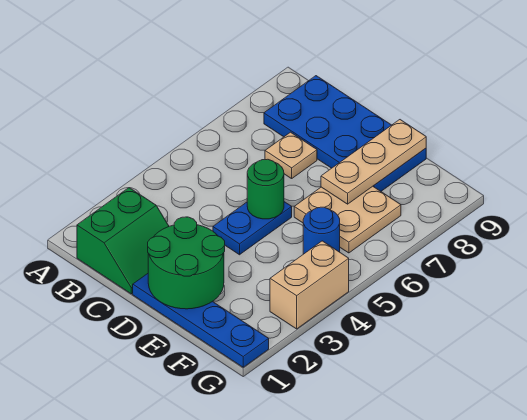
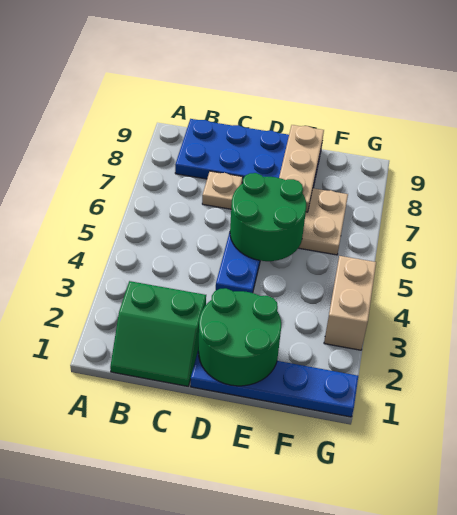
green slope B1:C2 level 1 top B -> green slope B1:C2 level 1 top 2
green round brick D5 level 2 -> green round brick D5:E6 level 2
blue round brick F5 level 1 -> none

